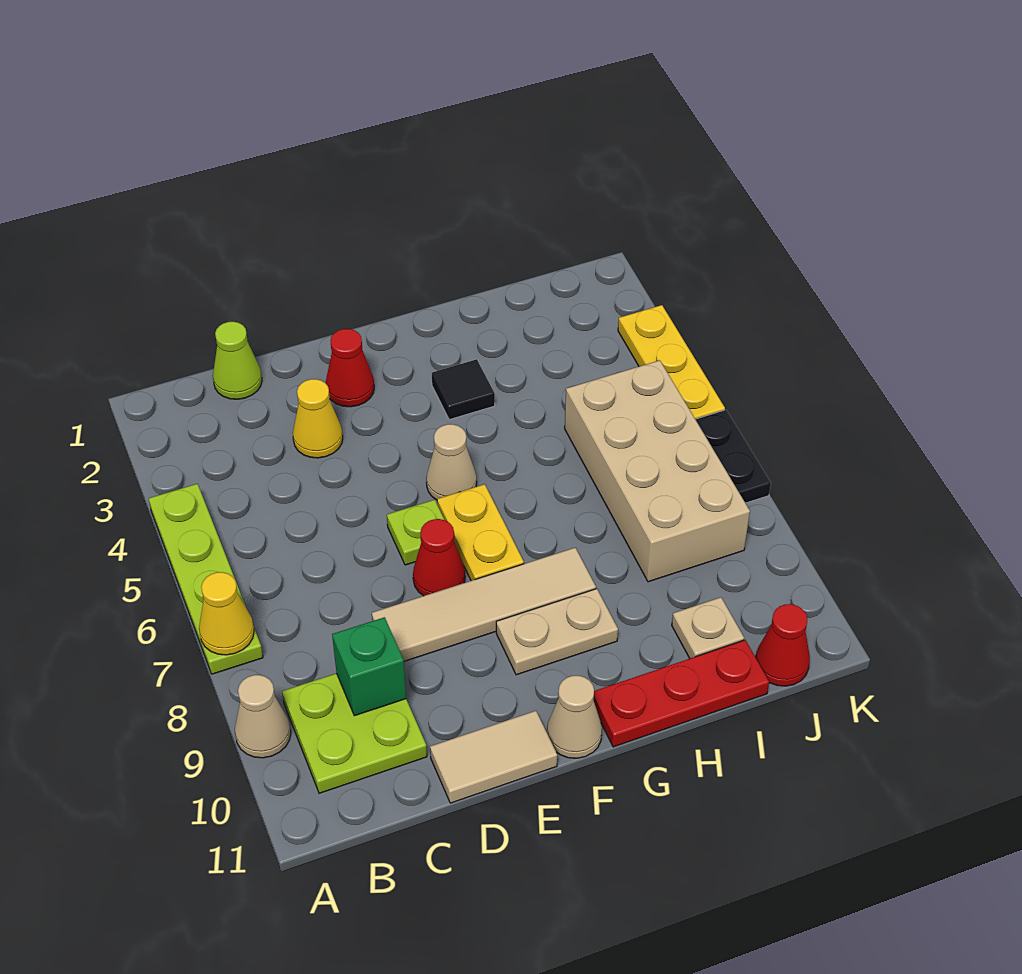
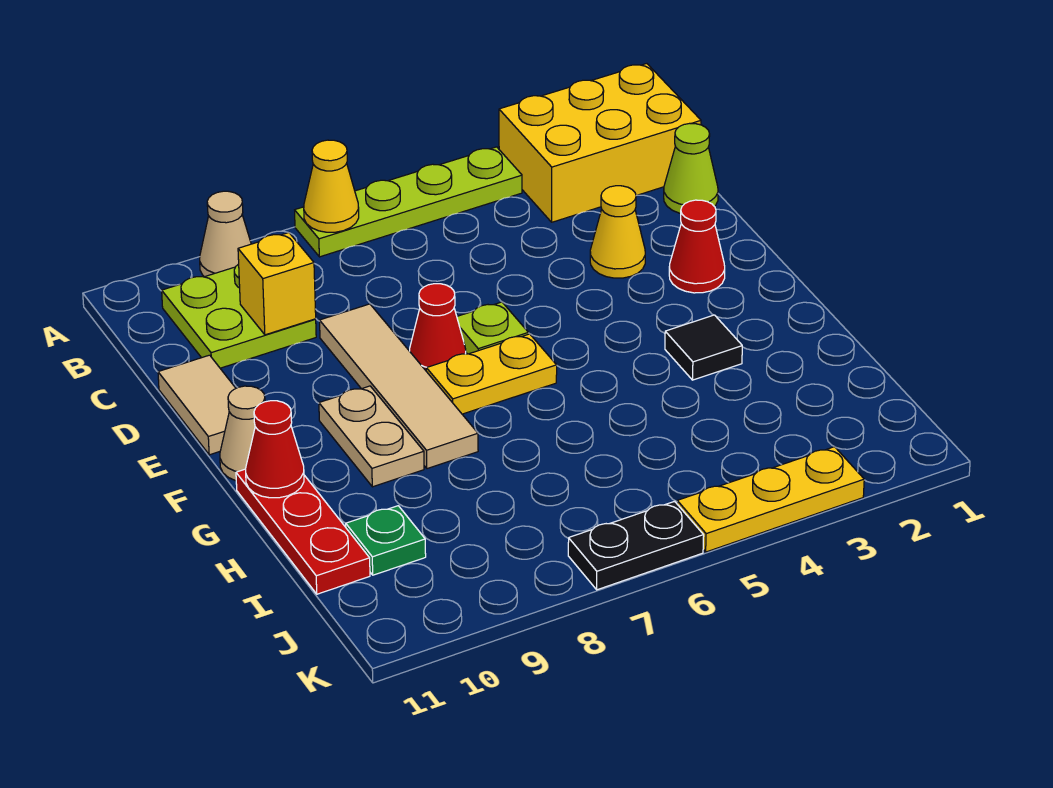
none -> yellow brick A1:B3 level 1
green brick C9 level 2 -> yellow brick C9 level 2
tan cone F5 level 1 -> none
tan brick I5:J8 level 1 -> none
tan plate I10 level 1 -> green plate I10 level 1
red cone J11 level 1 -> red cone G11 level 2

